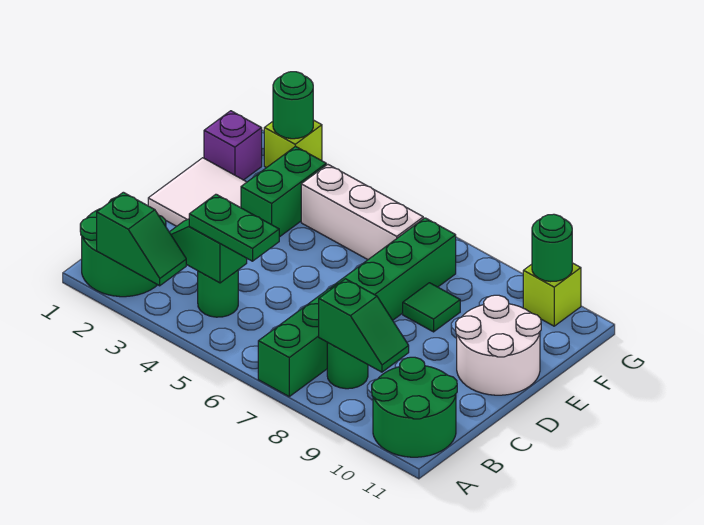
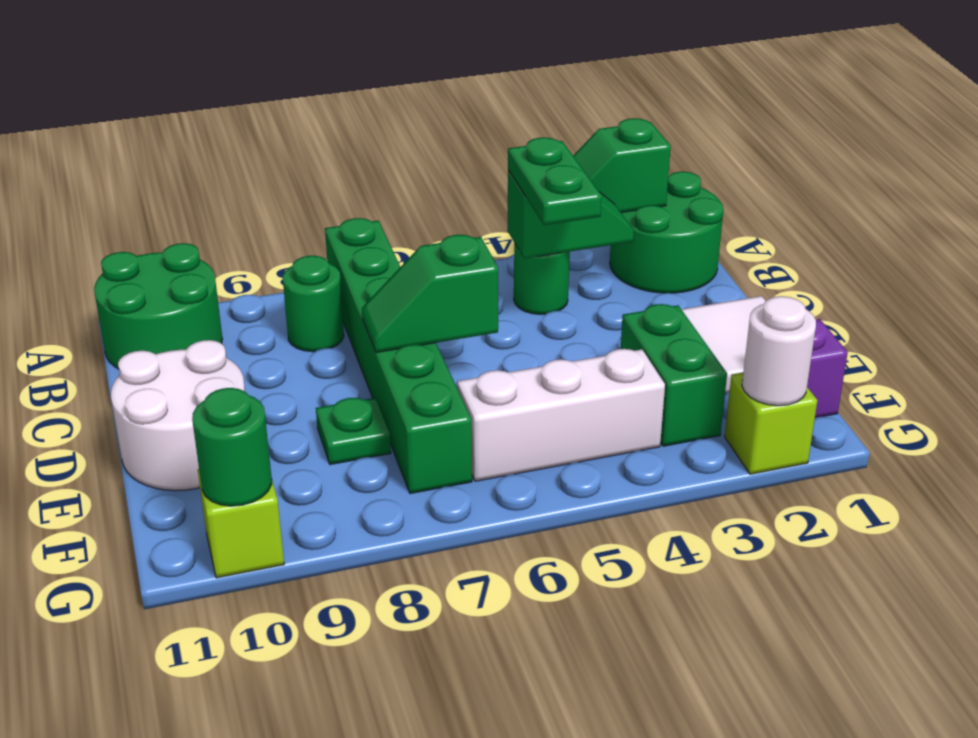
green plate B4:B5 level 3 -> green plate B4:C4 level 3
green slope B8:B9 level 2 top 8 -> green slope D6:D7 level 2 top 6
green tile E8 level 1 -> green plate E8 level 1
green round brick G2 level 2 -> white round brick G2 level 2

